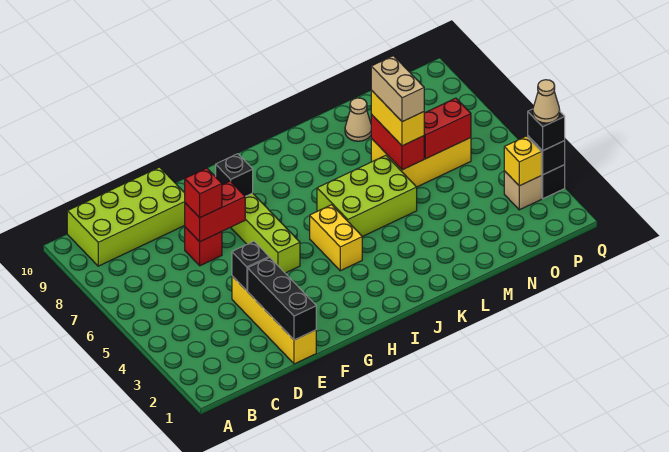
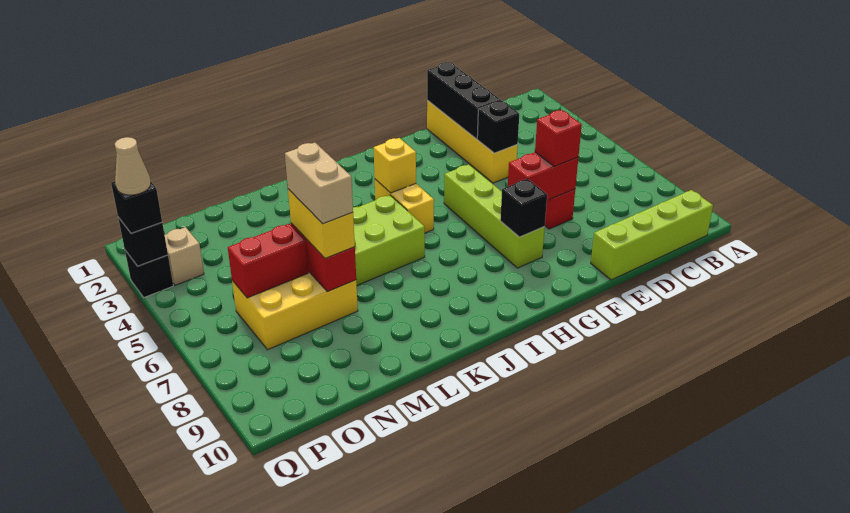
lime brick B9:E10 level 1 -> lime brick B10:E10 level 1
tan cone M9 level 1 -> none
yellow brick P3 level 2 -> yellow brick I4 level 2

